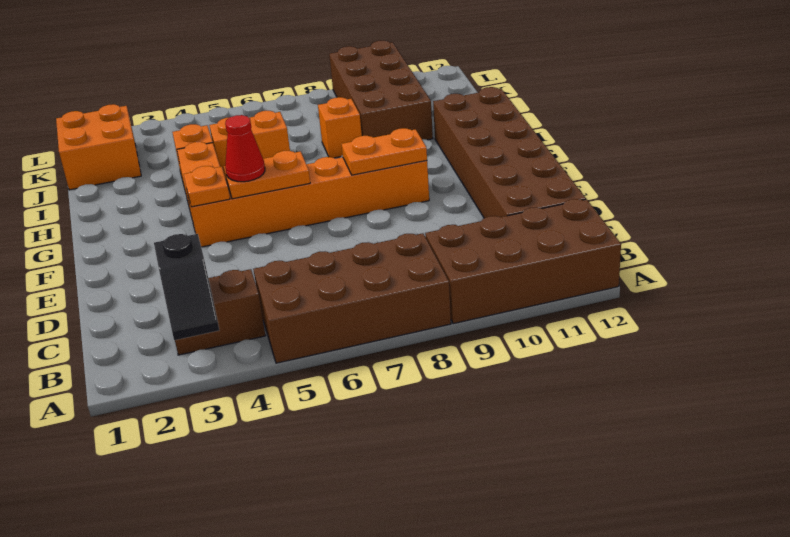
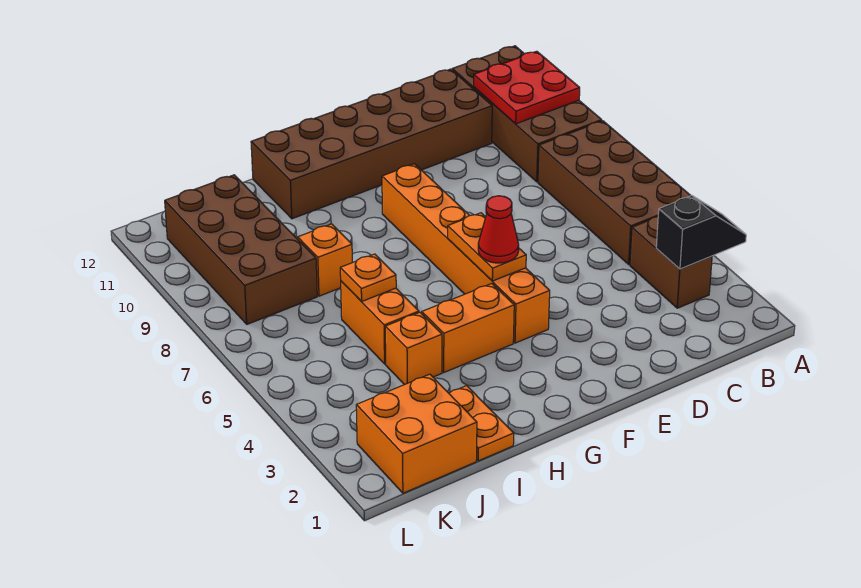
none -> red plate A10:B11 level 2
orange plate F4 level 2 -> orange plate I6 level 2
orange plate F8:F9 level 2 -> orange plate I1:I2 level 1
brown brick I9:L10 level 1 -> brown brick J8:K11 level 1

